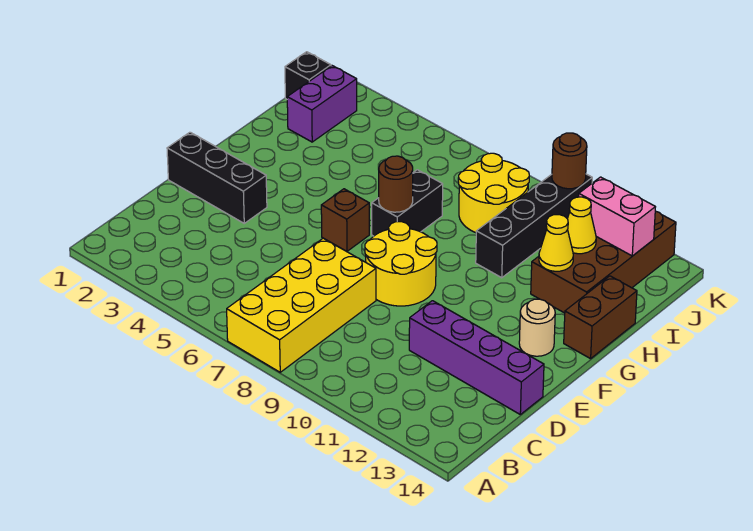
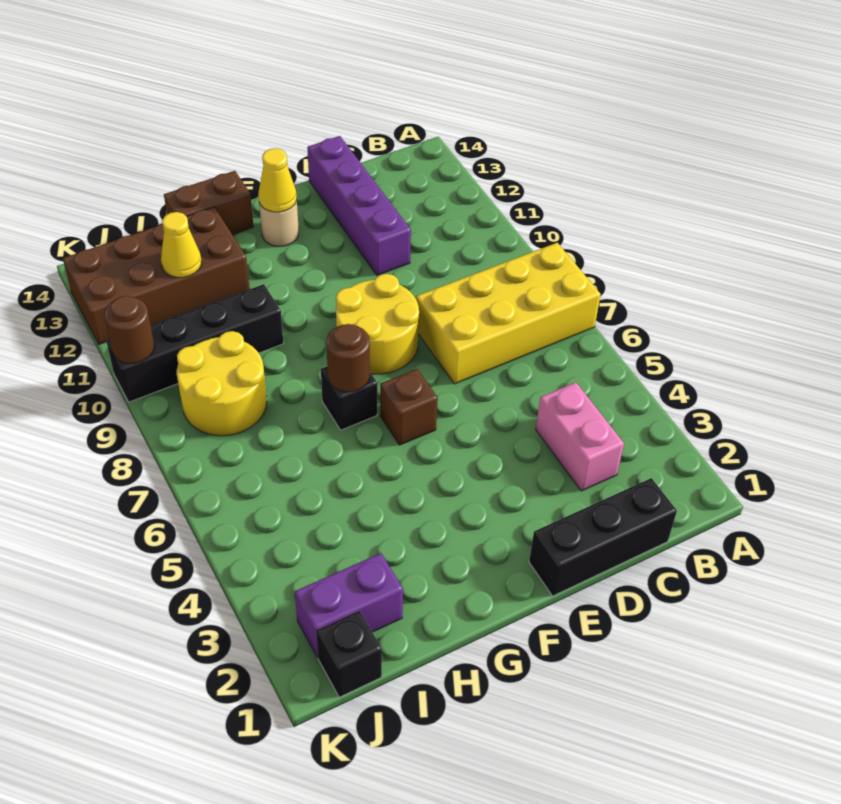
black brick E1:E3 level 1 -> black brick C1:E1 level 1
black brick G7:H7 level 1 -> black brick G7 level 1
yellow cone H12 level 2 -> yellow cone F13 level 2
pink brick J12:J13 level 2 -> pink brick C3:C4 level 1

